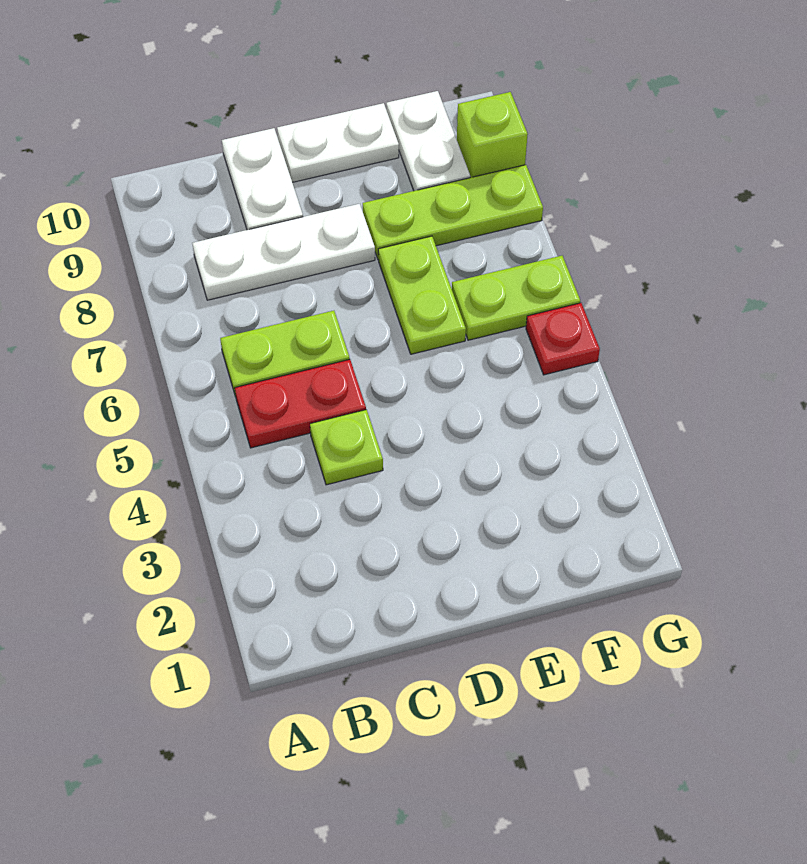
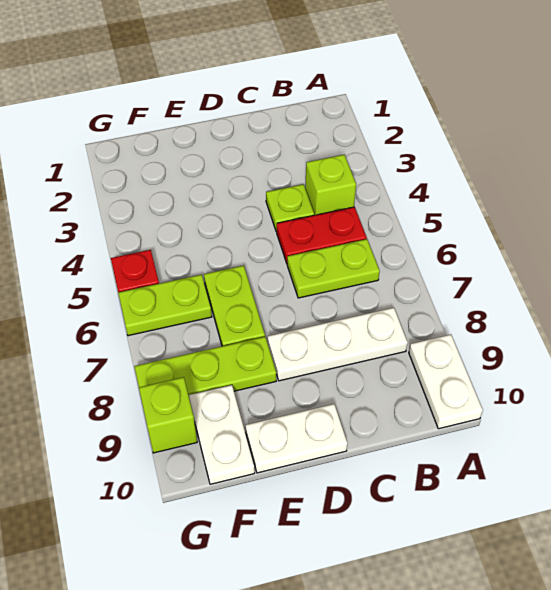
none -> lime brick B4 level 1
white plate C9:C10 level 1 -> white plate A9:A10 level 1

